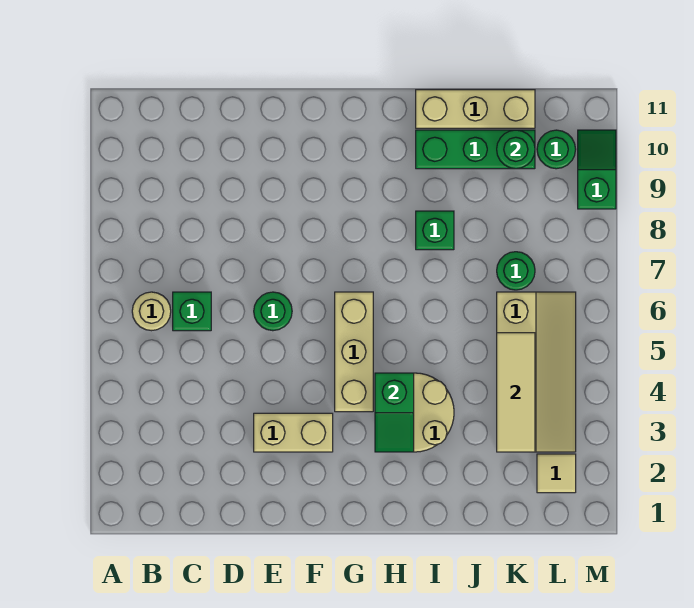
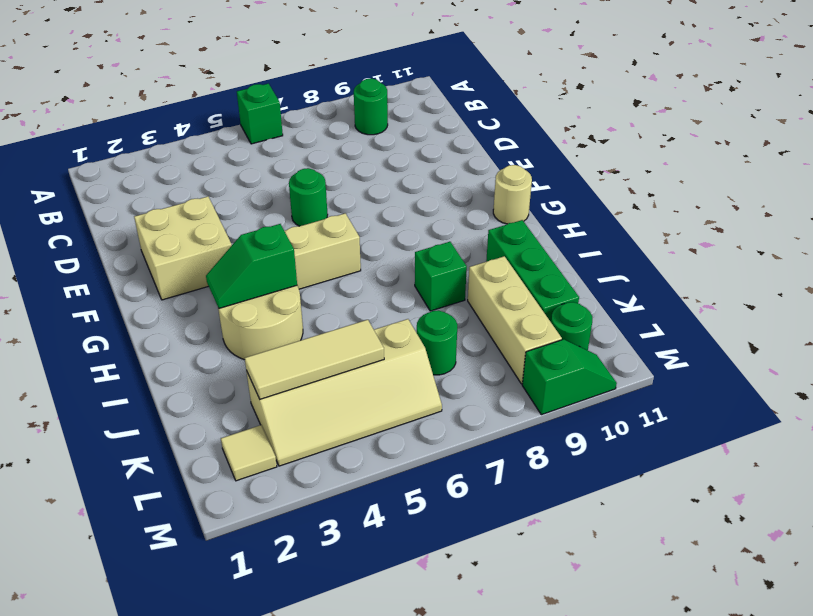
tan round brick B6 level 1 -> tan round brick G11 level 1
green brick C6 level 1 -> green brick A6 level 1
tan brick E3:F3 level 1 -> tan brick E2:F3 level 1
tan brick I11:K11 level 1 -> tan brick J9:L9 level 1
green round brick K10 level 2 -> green round brick B9 level 1

